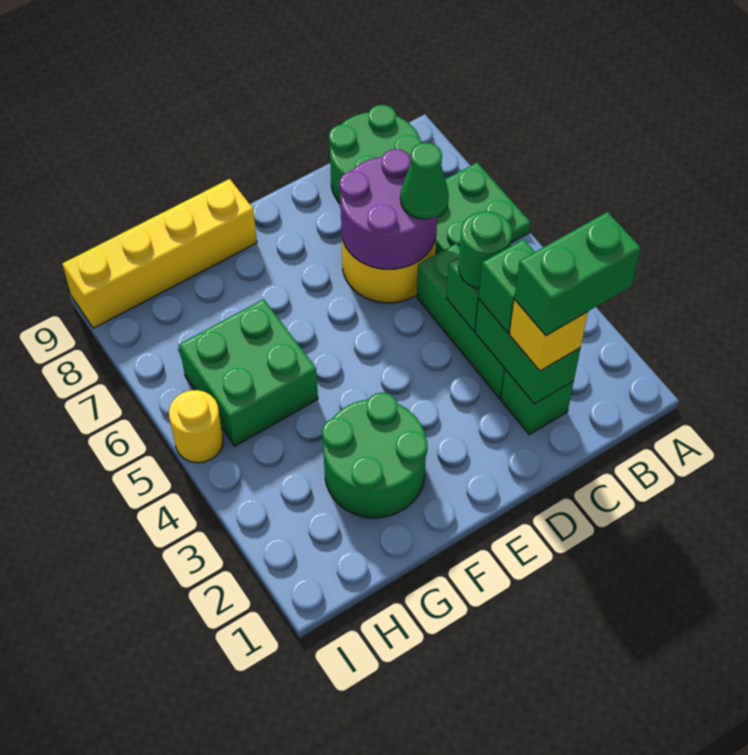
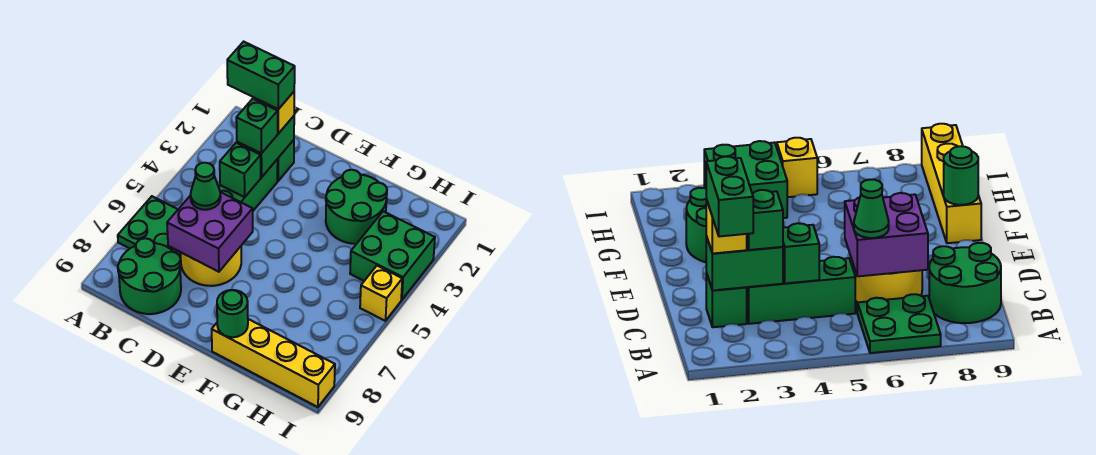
green round brick C4 level 3 -> green round brick F9 level 2
purple round brick C6:D7 level 2 -> purple brick C6:D7 level 2
green brick G5:H6 level 1 -> green brick H3:I4 level 1
yellow round brick I5 level 1 -> yellow brick I5 level 1

